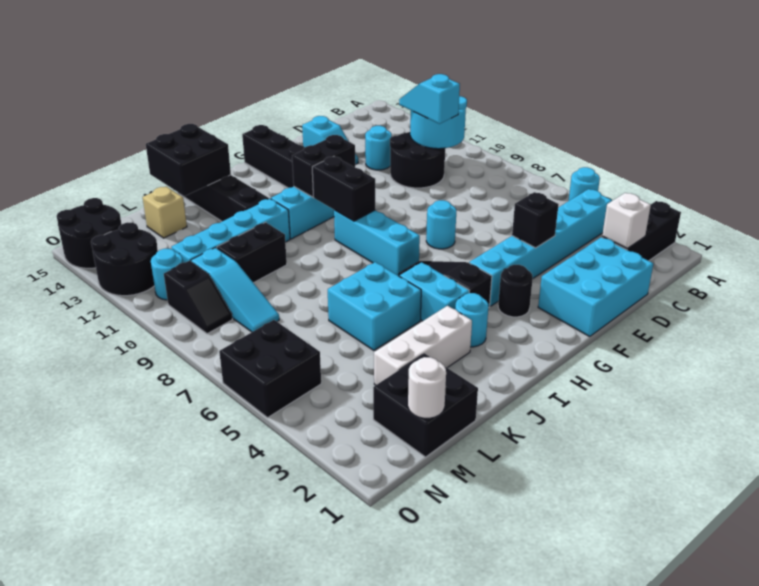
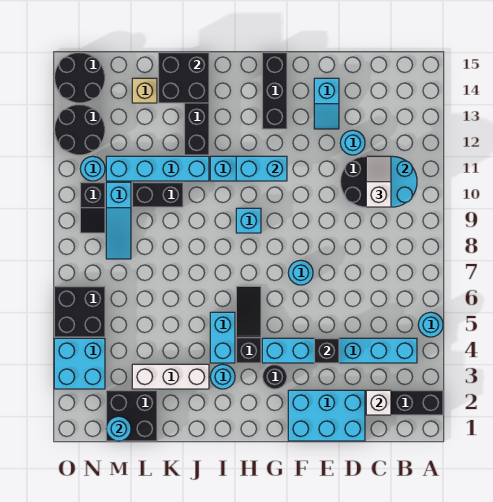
cyan slope C10:C11 level 3 top 10 -> white slope C10:C11 level 3 top 10
black brick G11:H11 level 2 -> cyan brick G11:H11 level 2
cyan brick H7:H9 level 1 -> cyan brick H9 level 1
black brick H9:H10 level 2 -> none
cyan brick J5:K6 level 1 -> cyan brick N3:O4 level 1
white round brick M1 level 2 -> cyan round brick M1 level 2

